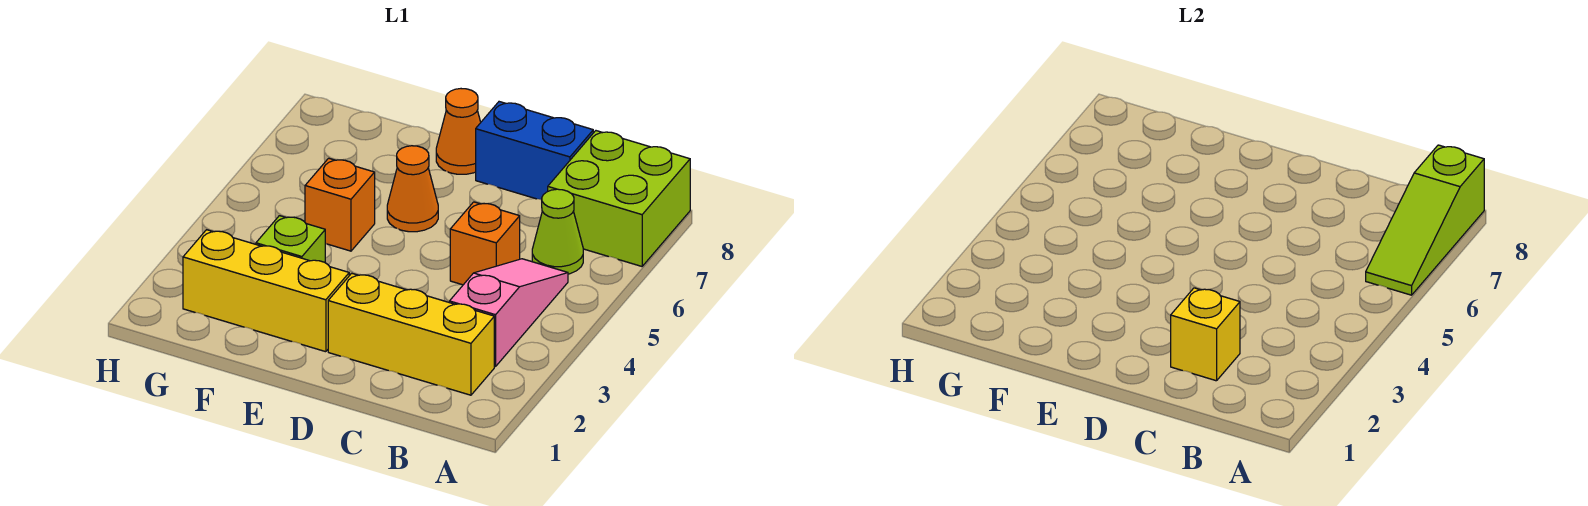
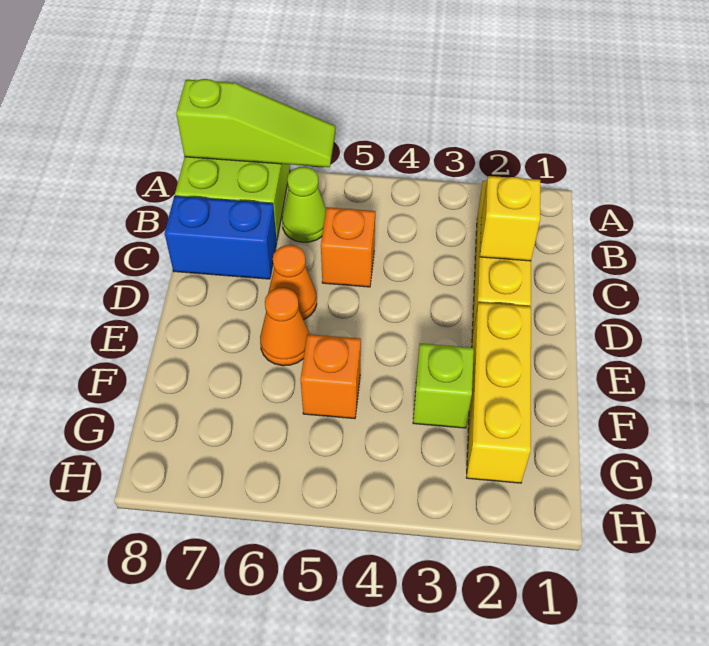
pink slope B3:B5 level 1 top 3 -> none
blue brick C8:D8 level 1 -> blue brick C7:C8 level 1
orange cone E8 level 1 -> orange cone D6 level 1

